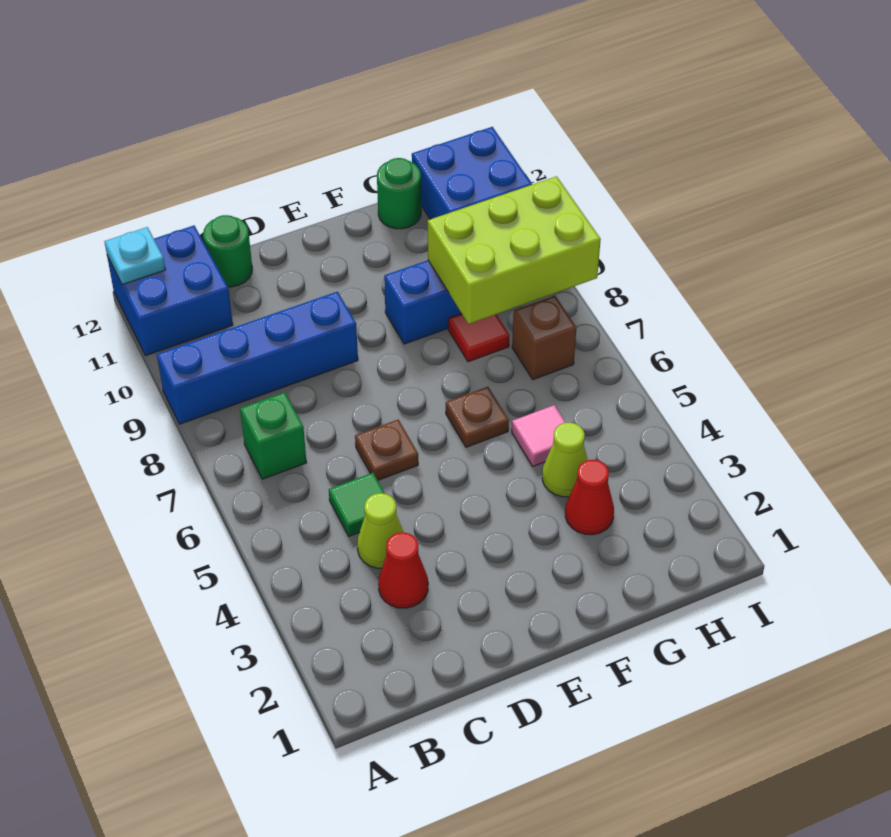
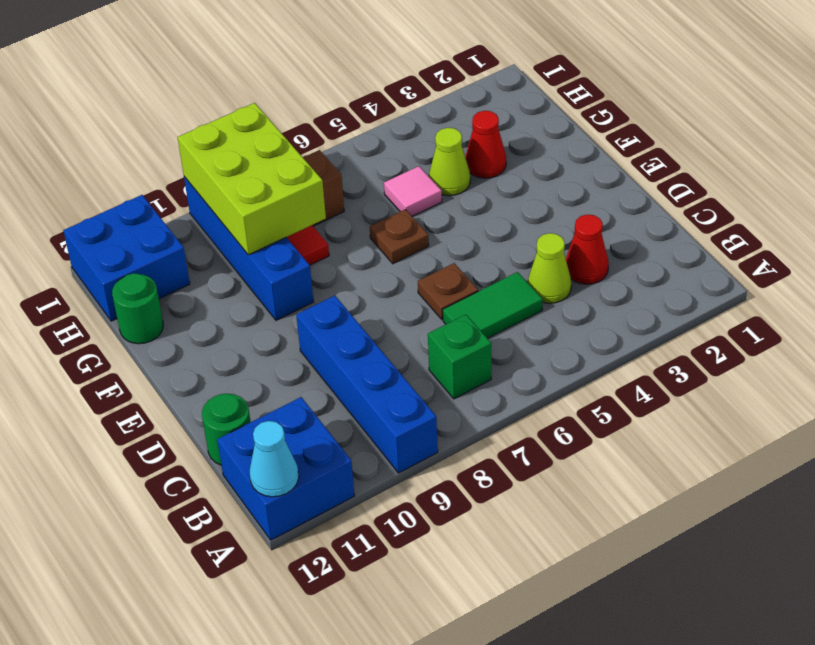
cyan plate A12 level 2 -> cyan cone A12 level 2
green tile C5 level 1 -> green tile C5:C6 level 1

